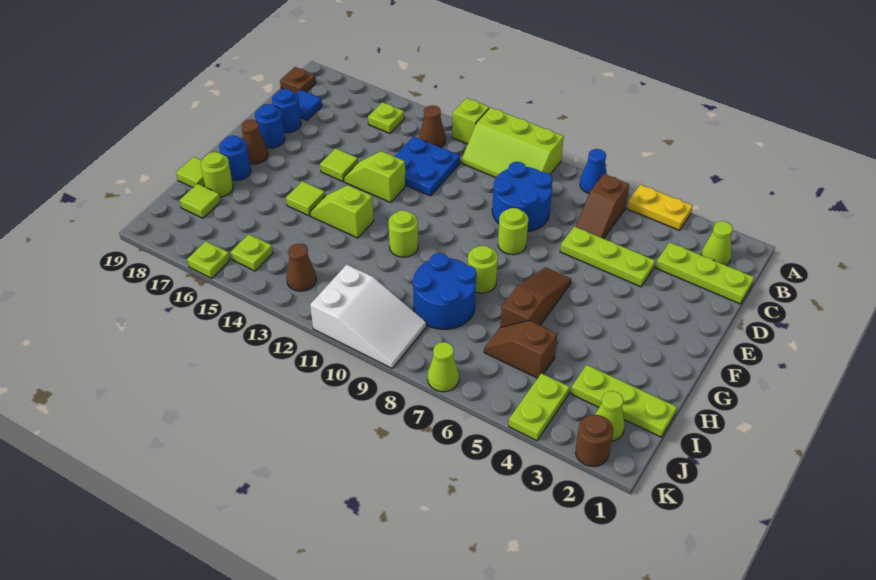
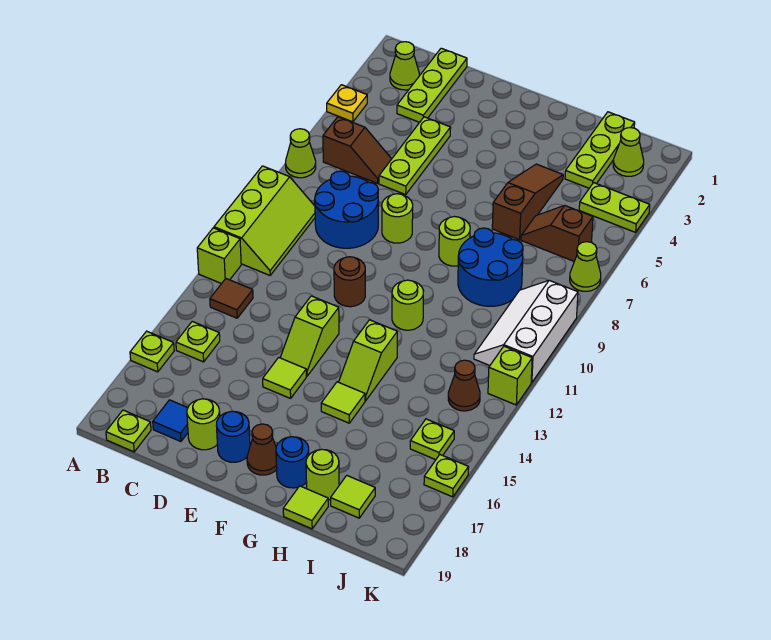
yellow plate A4:A5 level 1 -> yellow plate A4 level 1
blue cone A7 level 1 -> lime cone A7 level 1
none -> lime plate A16 level 1
brown cone B13 level 1 -> brown tile B13 level 1
brown plate B19 level 1 -> lime plate B19 level 1
blue plate C12:D13 level 1 -> none
blue round brick D18 level 1 -> lime round brick D18 level 1
brown slope F6:H6 level 1 top H -> brown slope H4:H6 level 1 top 6
brown slope I5:I6 level 1 top 5 -> brown slope I6:J6 level 1 top J
white slope J9:K11 level 1 top 11 -> white slope J9:K11 level 1 top K
brown round brick K2 level 1 -> brown round brick E11 level 1
none -> lime brick K12 level 1

